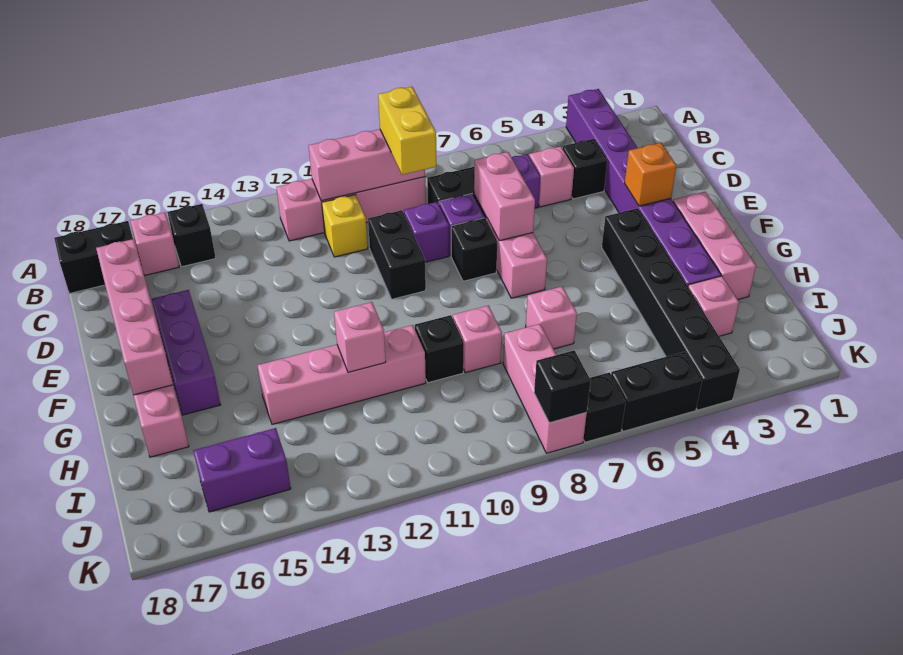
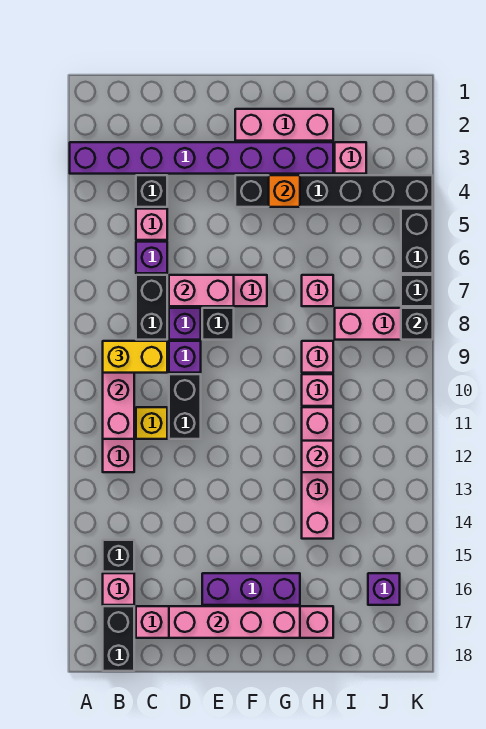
black brick D10:E10 level 1 -> black brick D10:D11 level 1
orange brick E3 level 2 -> orange brick G4 level 2
black brick H10 level 1 -> pink brick H10 level 1
purple brick J15:J16 level 1 -> purple brick J16 level 1

